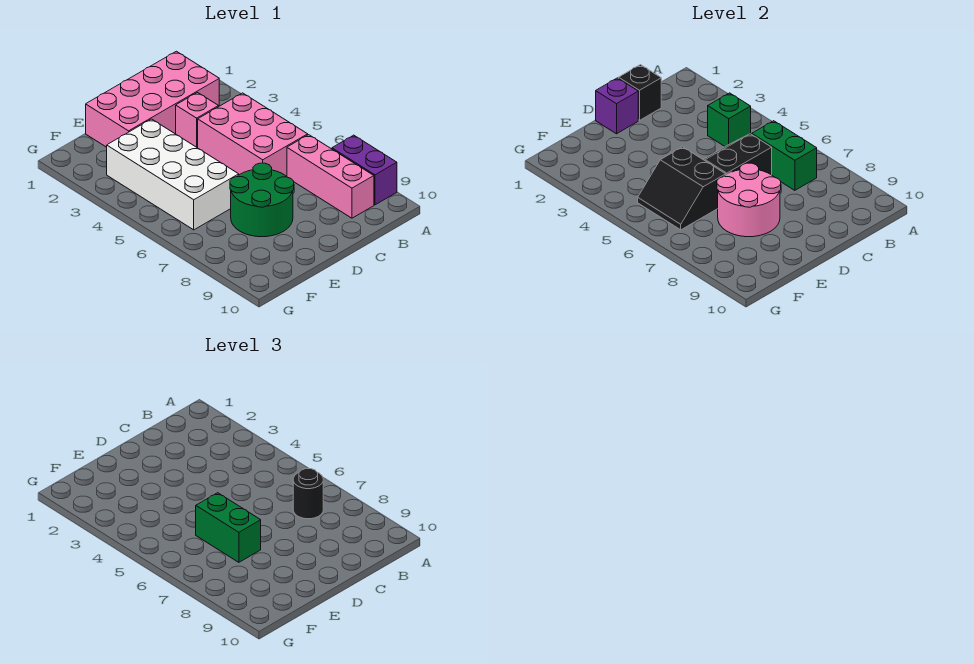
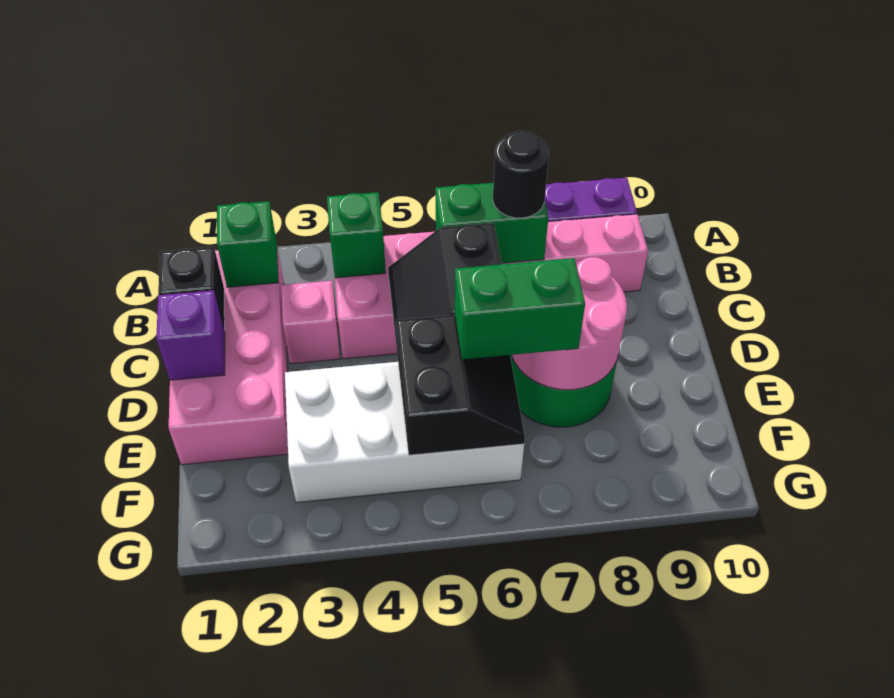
none -> green brick B2 level 2
black slope E5:F6 level 2 top E -> black slope E5:F6 level 2 top 5

